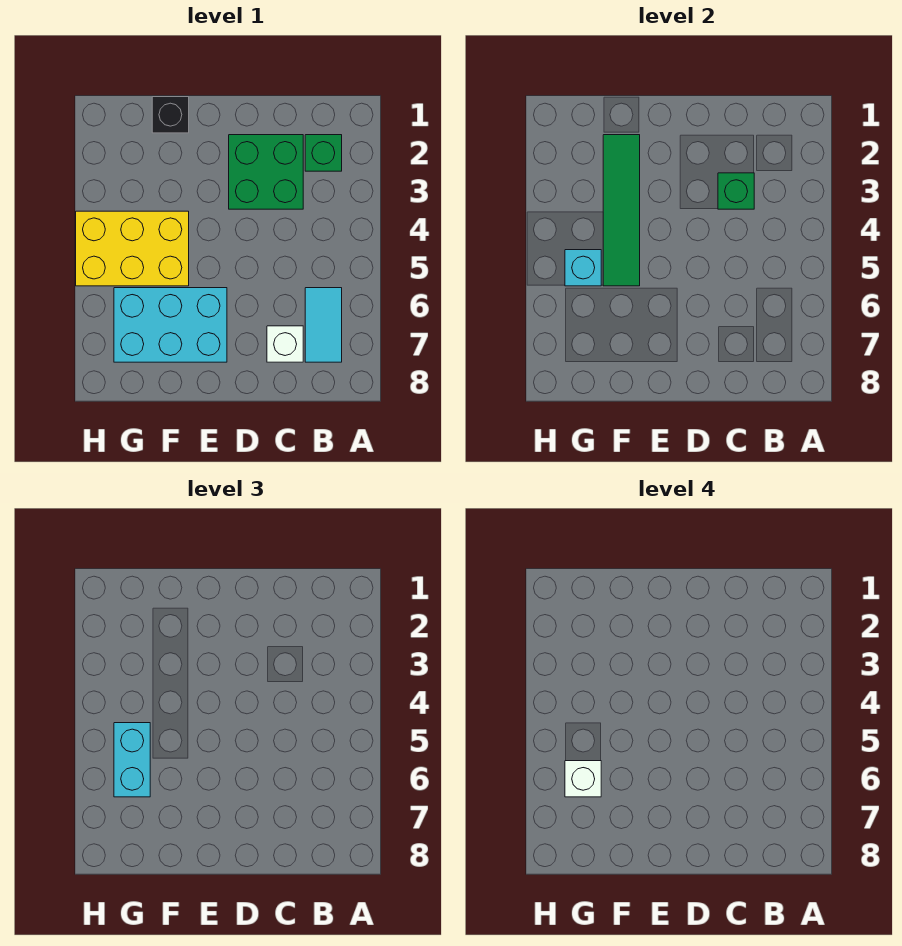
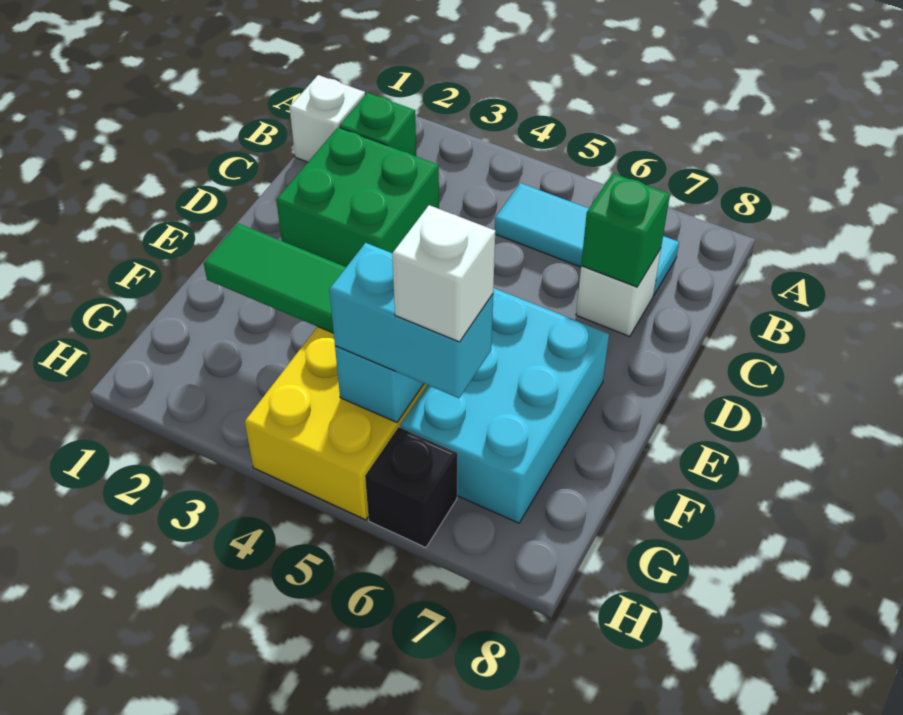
none -> white brick B1 level 1
cyan tile B6:B7 level 1 -> cyan tile B5:B7 level 1
green brick C3 level 2 -> green brick C7 level 2
black brick F1 level 1 -> black brick H6 level 1

